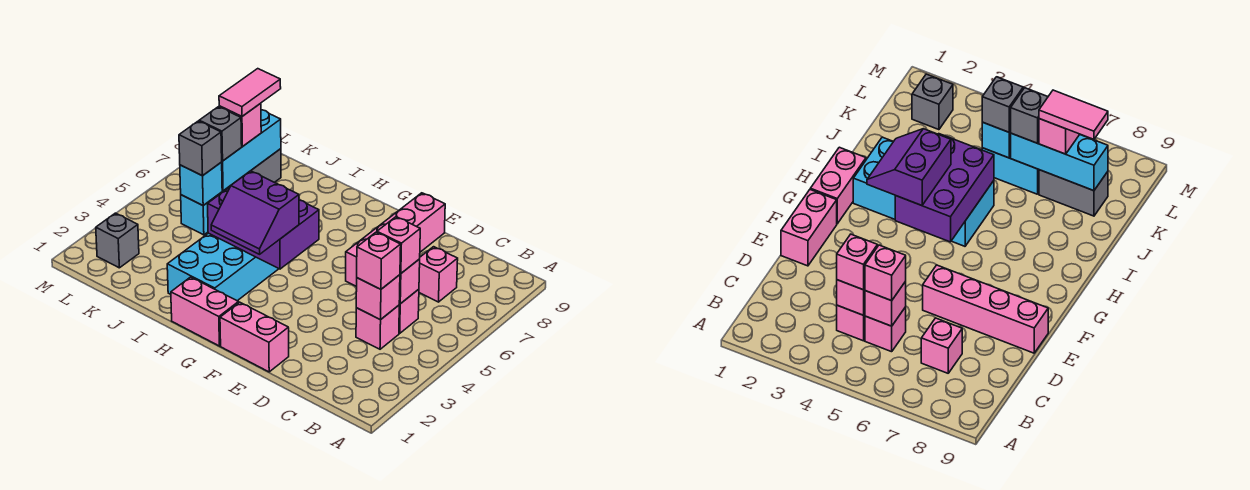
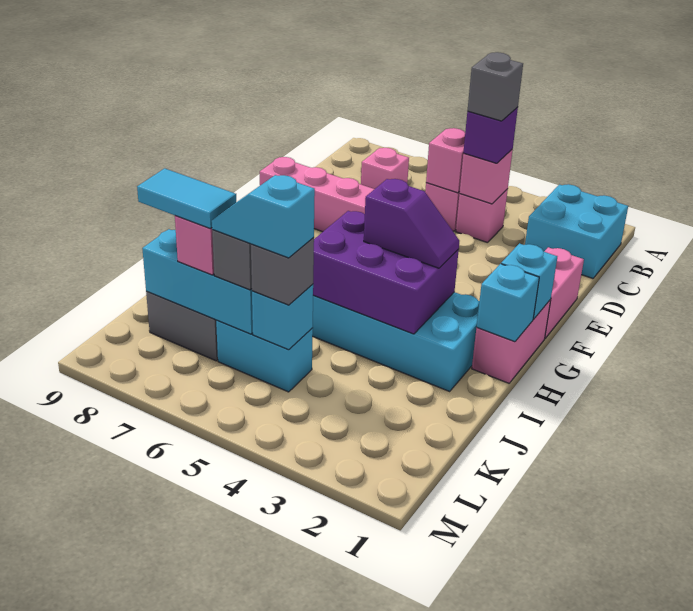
none -> cyan brick B1:C2 level 1
pink brick C4 level 3 -> purple brick C4 level 3
pink brick C5 level 3 -> none
none -> cyan brick G1 level 2
purple slope G3:H4 level 3 top 4 -> purple slope H3:H4 level 3 top 4
purple brick G4:I5 level 2 -> purple brick H3:I5 level 2
none -> cyan brick H1 level 2
none -> cyan slope K5:K6 level 4 top 5
pink tile K7:K8 level 4 -> cyan tile K7:K8 level 4
grey brick L2 level 1 -> grey brick C4 level 4

